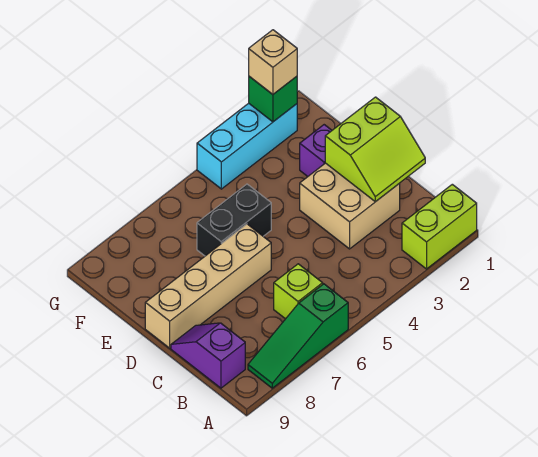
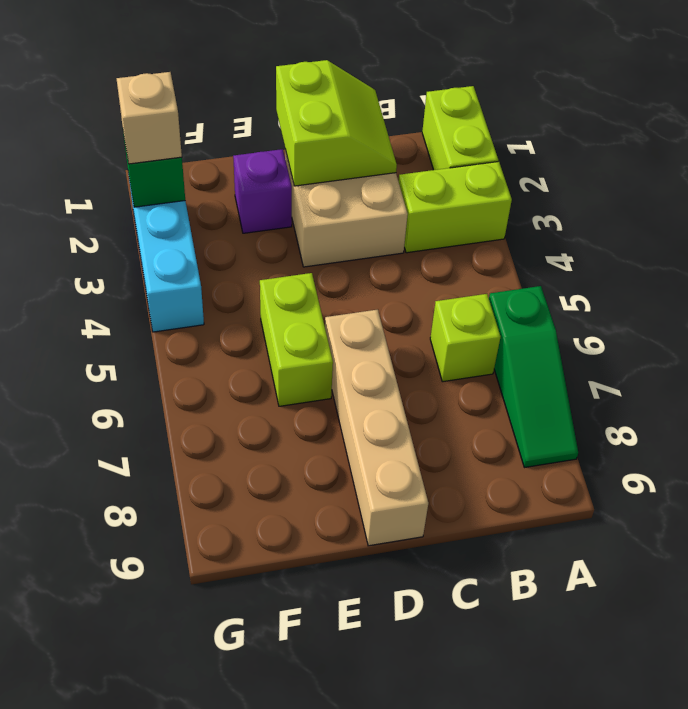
none -> lime brick A3:B3 level 1
purple slope B9:C9 level 1 top B -> none
black brick E5:E6 level 1 -> lime brick E5:E6 level 1

